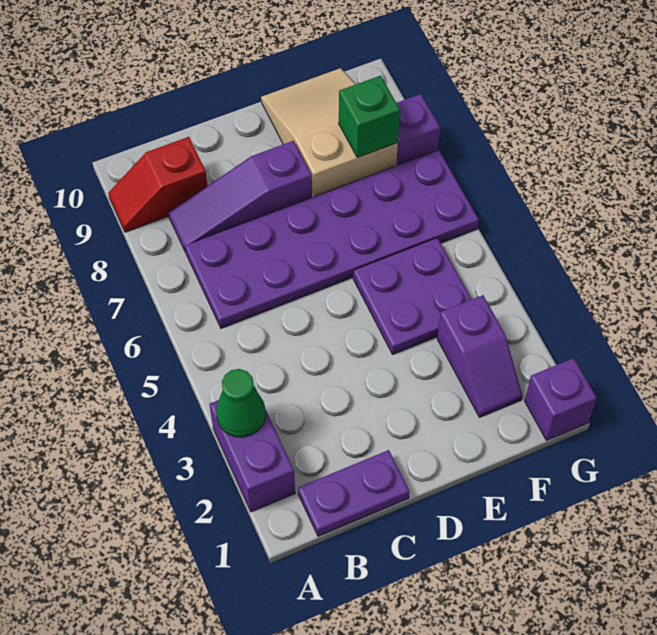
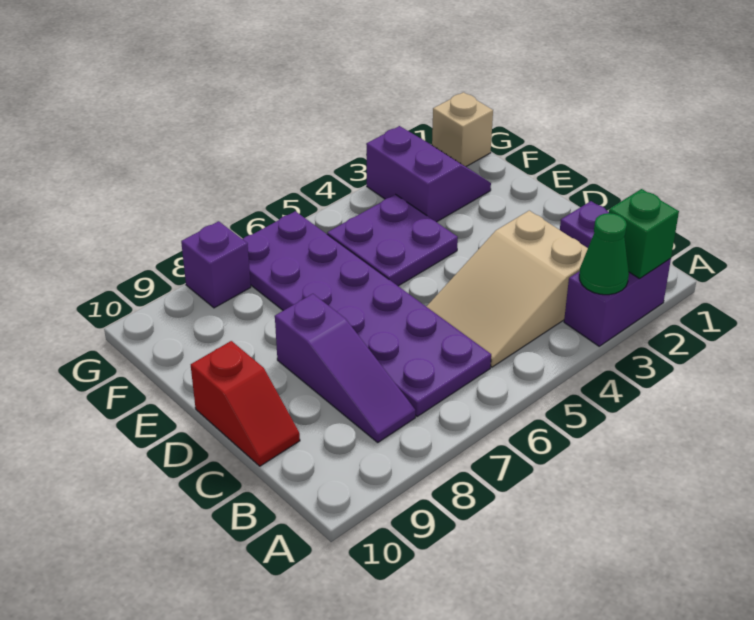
red slope A9:B9 level 1 top B -> red slope C10:D10 level 1 top D
tan slope E8:F10 level 1 top 8 -> tan slope B3:C5 level 1 top 3
purple slope F2:F3 level 1 top 3 -> purple slope F2:G3 level 1 top 3
green brick F8 level 2 -> green brick A2 level 2
purple brick G1 level 1 -> tan brick G1 level 1

